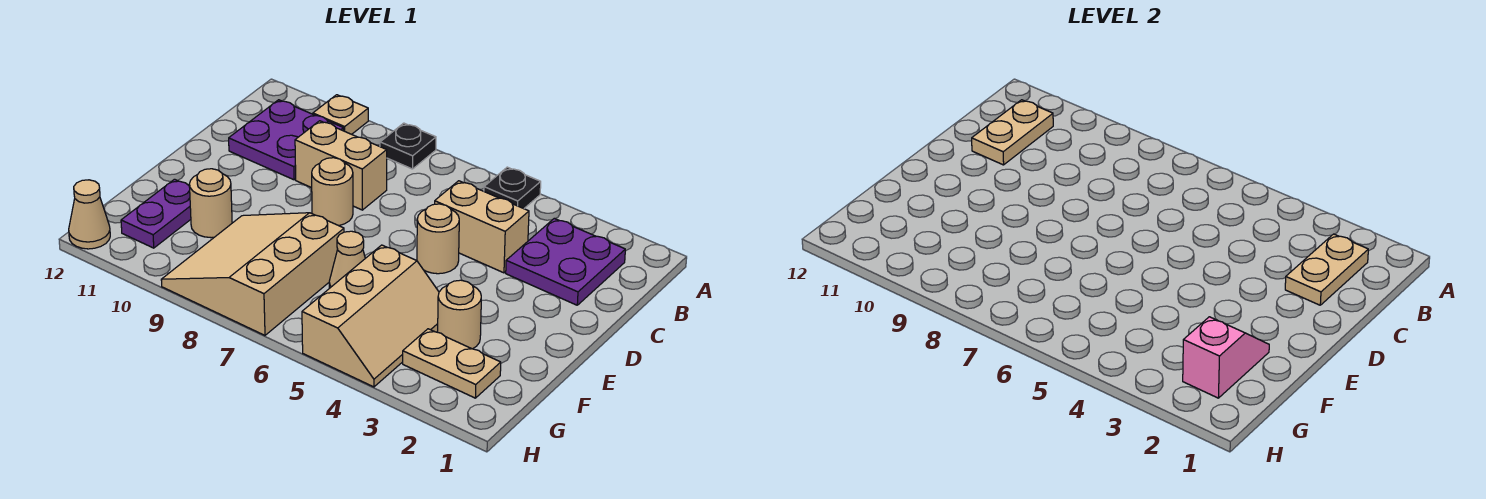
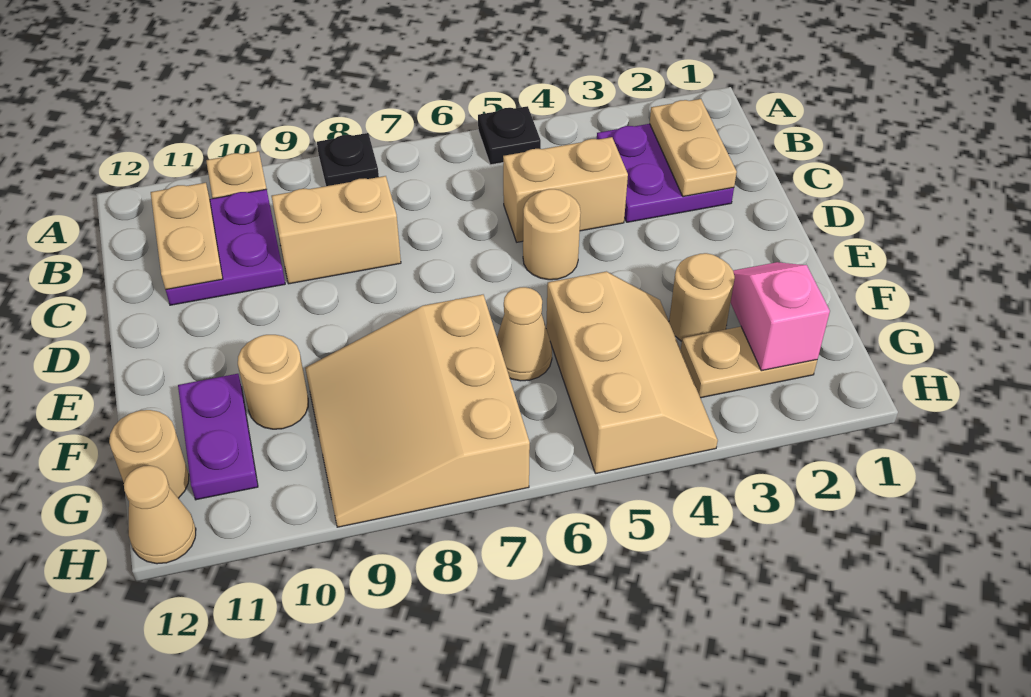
tan round brick D8 level 1 -> tan round brick G12 level 1

